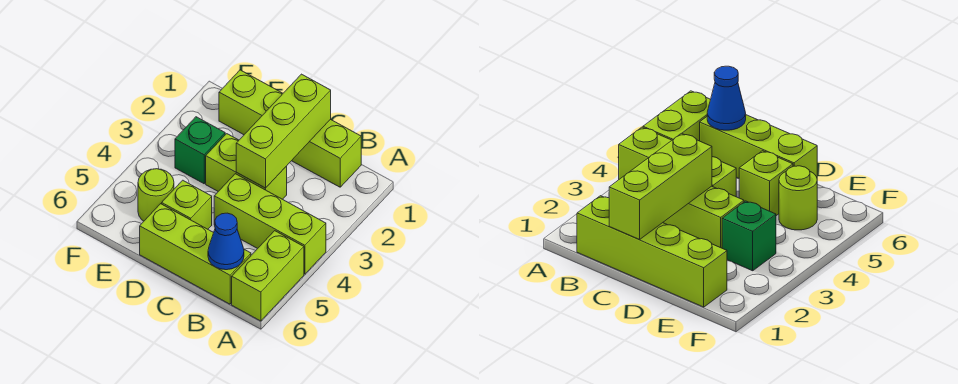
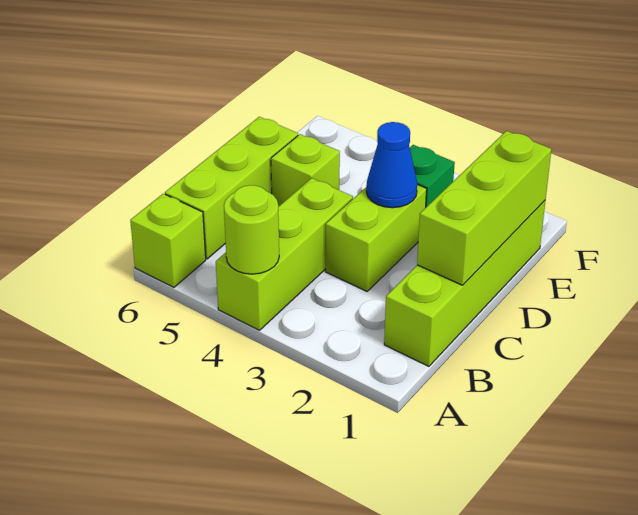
lime brick A5:A6 level 1 -> lime brick A6 level 1
blue cone B6 level 2 -> blue cone D3 level 2
lime brick C1:C3 level 2 -> lime brick C1:E1 level 2
lime round brick E5 level 1 -> lime round brick A4 level 2

